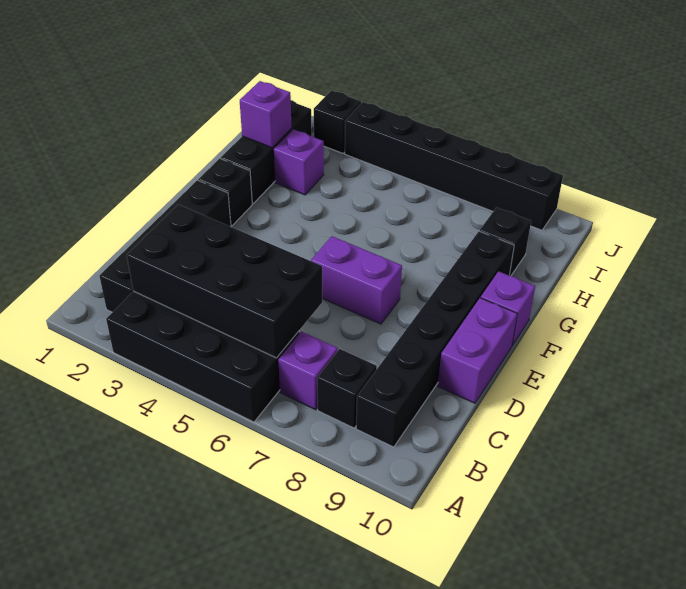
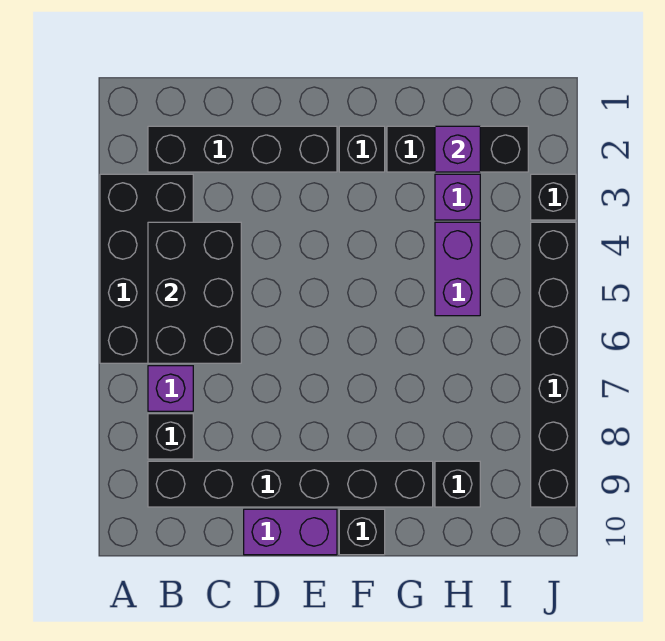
black brick B3:C6 level 2 -> black brick B4:C6 level 2
purple brick E6:E7 level 1 -> purple brick H4:H5 level 1
purple brick F10 level 1 -> black brick F10 level 1

